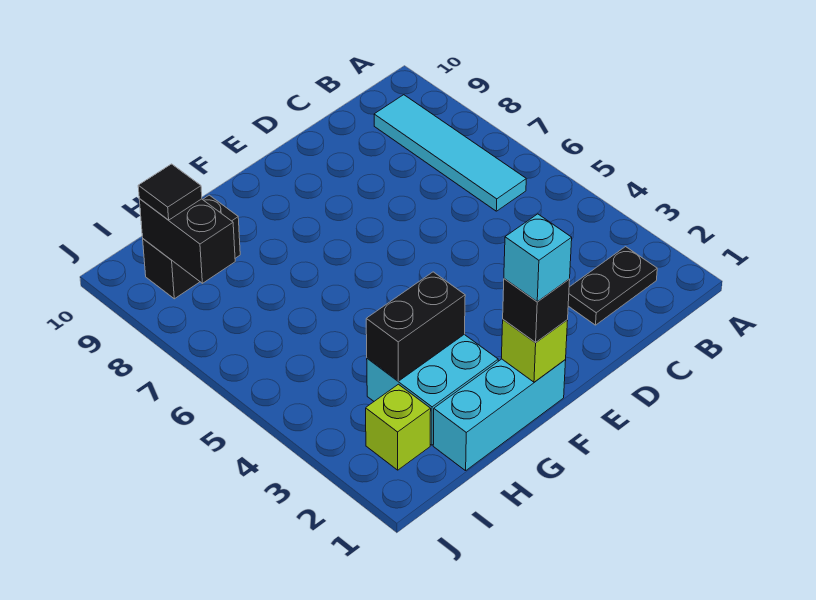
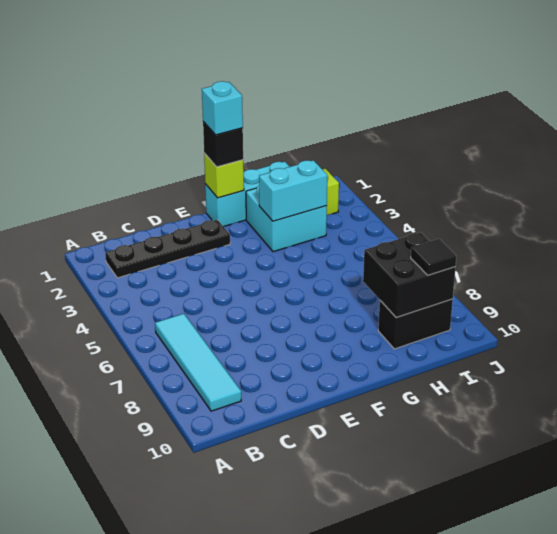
black plate B2:C2 level 1 -> black plate B2:E2 level 1
black brick G3:H3 level 2 -> cyan brick G3:H3 level 2
black brick I8:I9 level 2 -> black brick H8:I9 level 2

